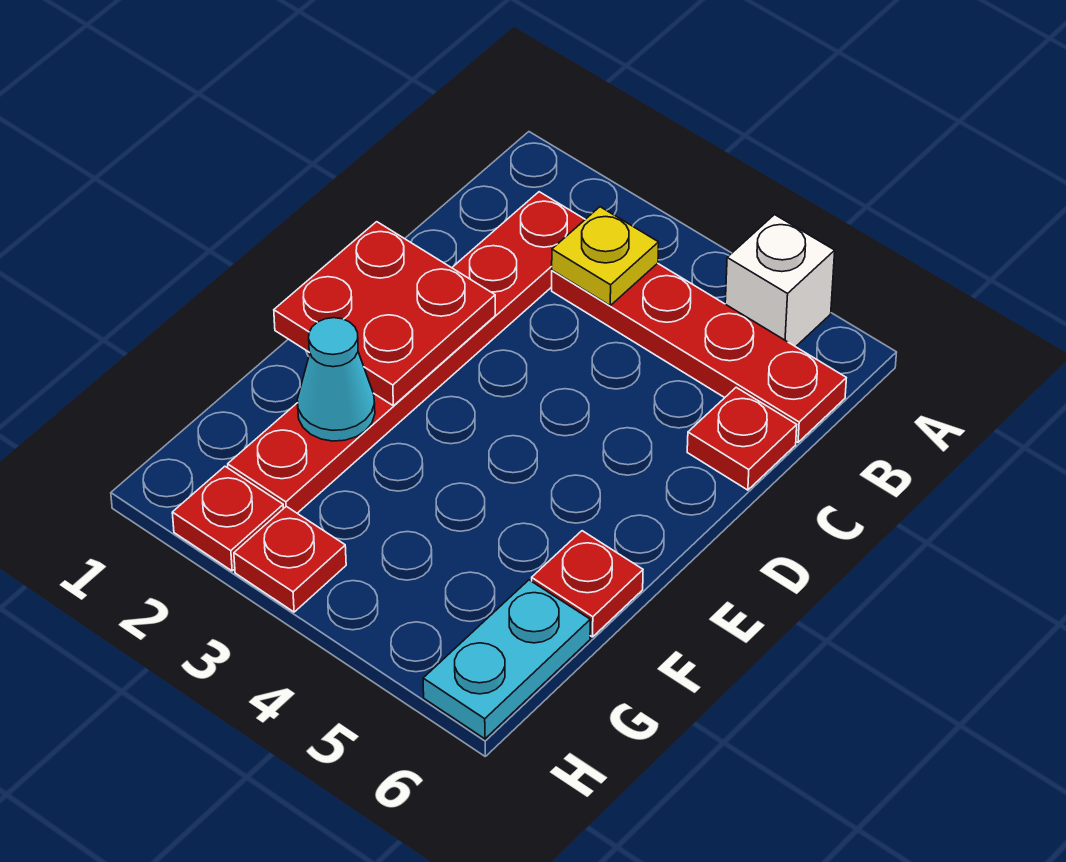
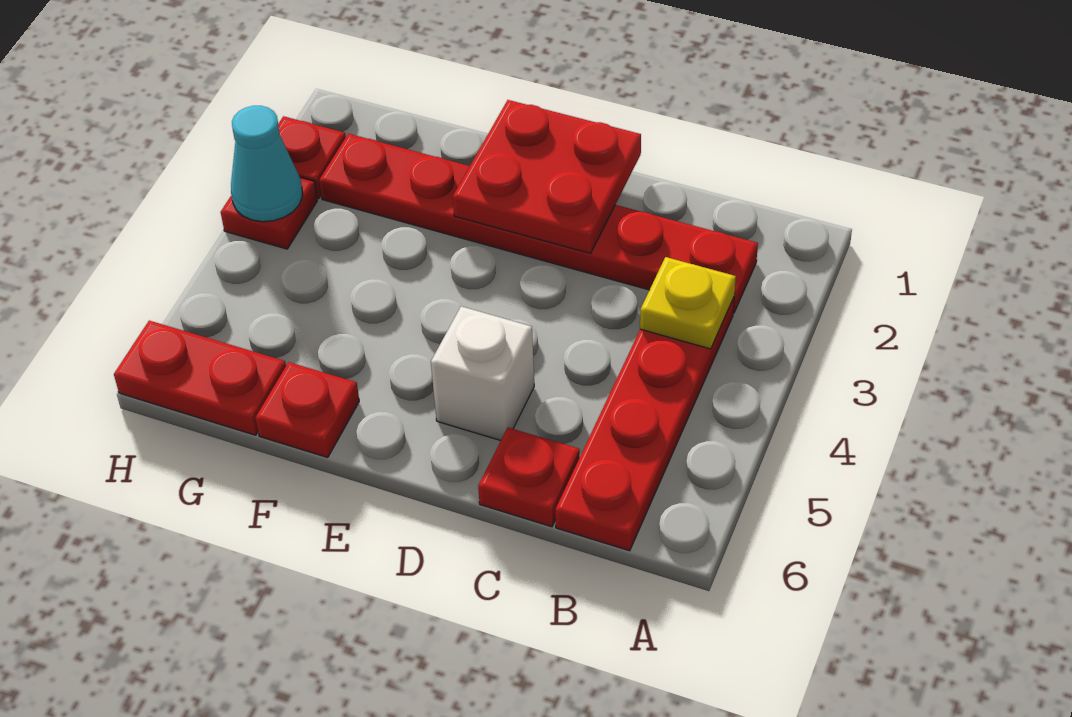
white brick A5 level 1 -> white brick D5 level 1
cyan cone F2 level 2 -> cyan cone H3 level 2
cyan plate G6:H6 level 1 -> red plate G6:H6 level 1

